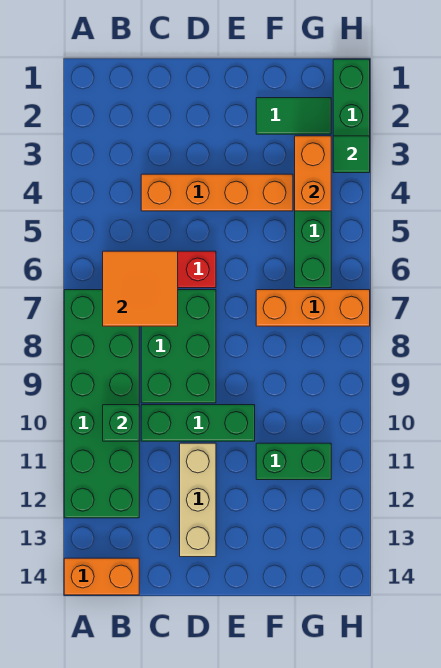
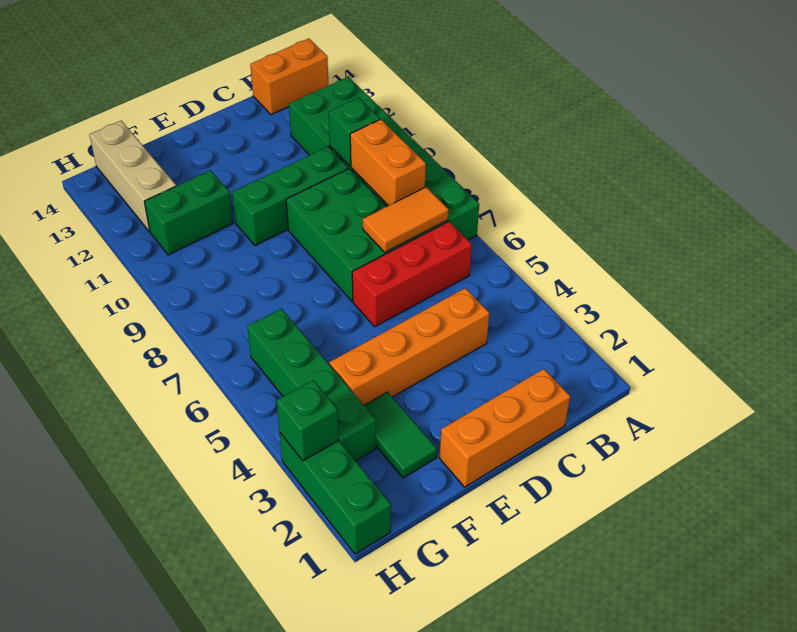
orange tile B6:C7 level 2 -> orange tile B7:C7 level 2
tan brick D11:D13 level 1 -> tan brick G12:G14 level 1
green tile F2:G2 level 1 -> green tile F2:F3 level 1
orange brick F7:H7 level 1 -> orange brick C1:E1 level 1
orange brick G3:G4 level 2 -> orange brick B8:B9 level 2
green tile H3 level 2 -> green brick H3 level 2

